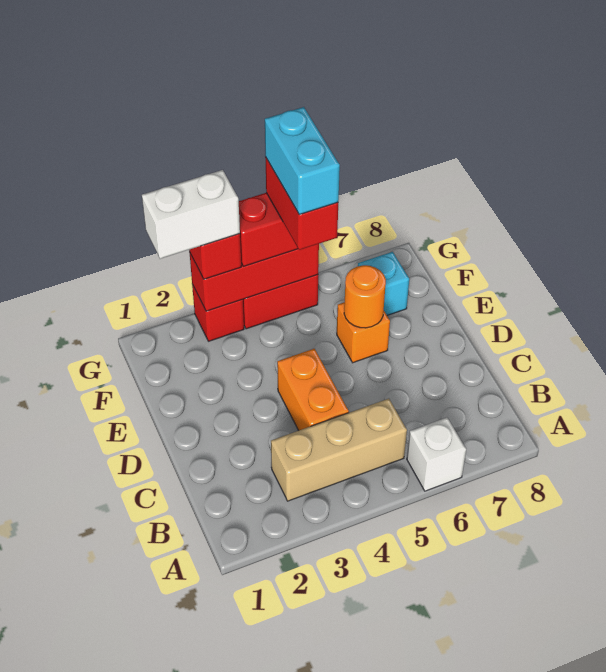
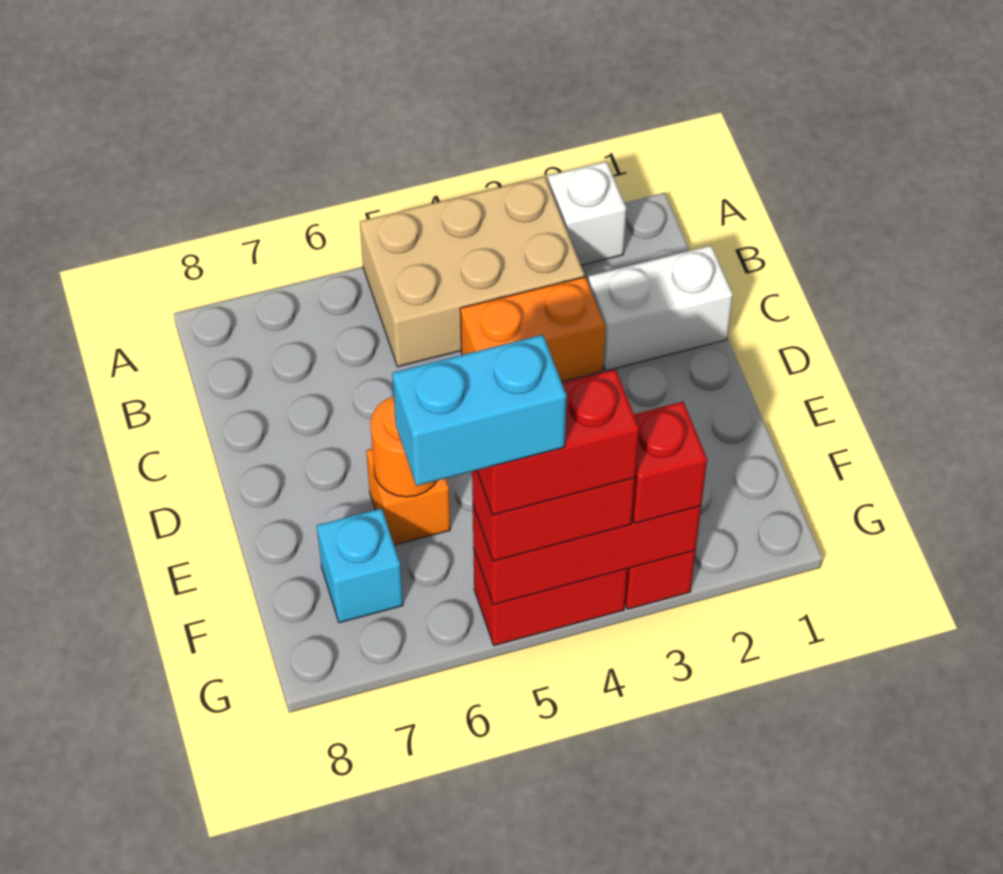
white brick A6 level 1 -> white brick A2 level 1
tan brick B3:B5 level 1 -> tan brick A3:B5 level 1
orange brick C4:D4 level 1 -> orange brick C3:C4 level 1
red brick F5:G5 level 4 -> red brick G4:G5 level 4
cyan brick F5:G5 level 5 -> cyan brick G5:G6 level 5
white brick G2:G3 level 4 -> white brick C1:C2 level 1

